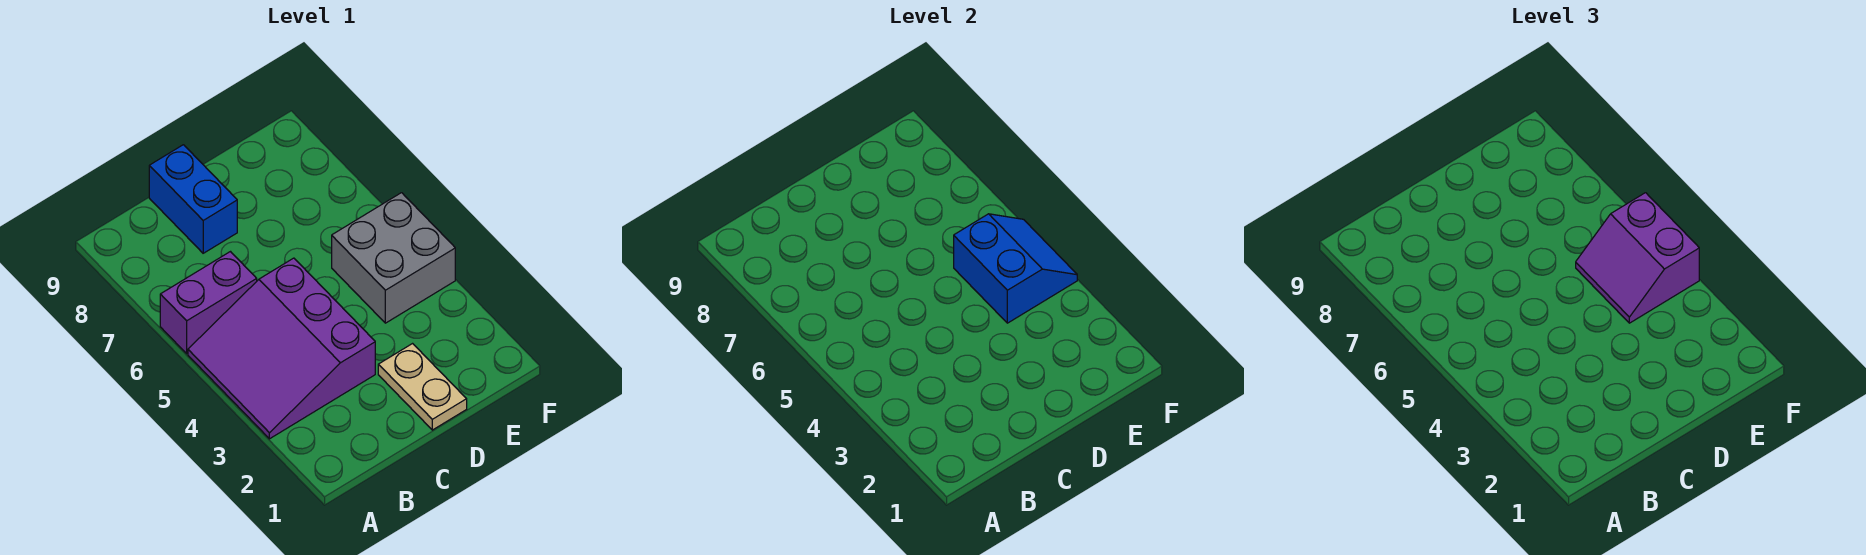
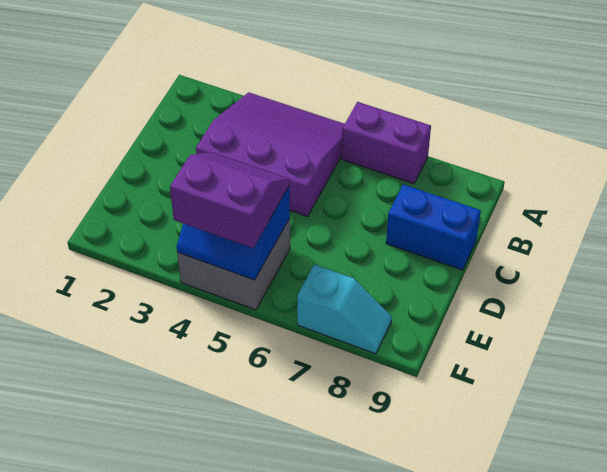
purple brick A6:B6 level 1 -> purple brick A6:A7 level 1
tan plate D1:D2 level 1 -> none
none -> cyan slope F7:F8 level 1 top 7

